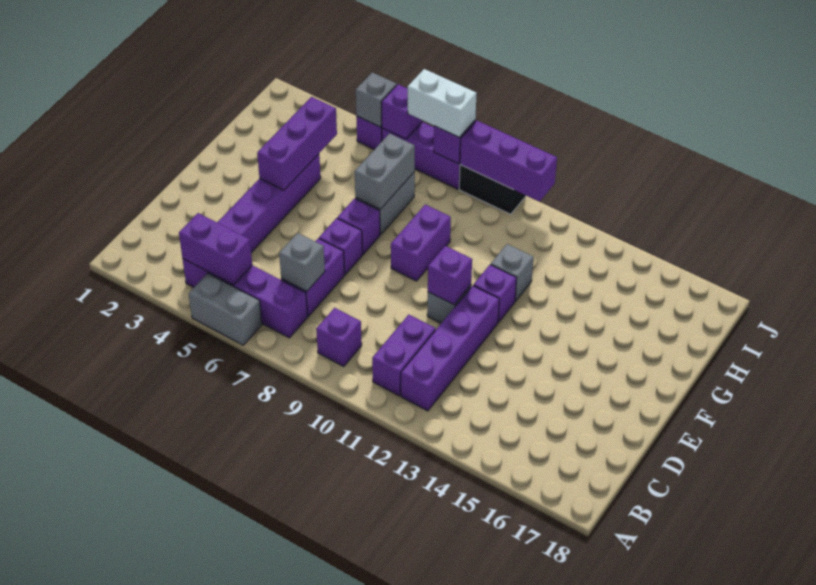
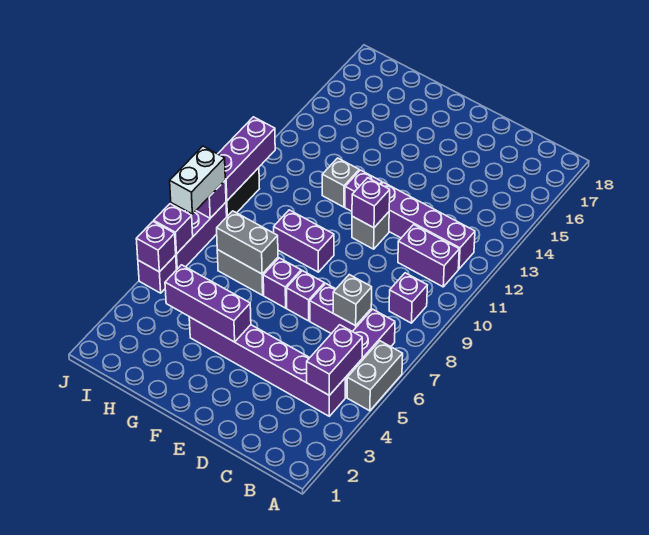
grey brick J5 level 2 -> purple brick J5 level 2

